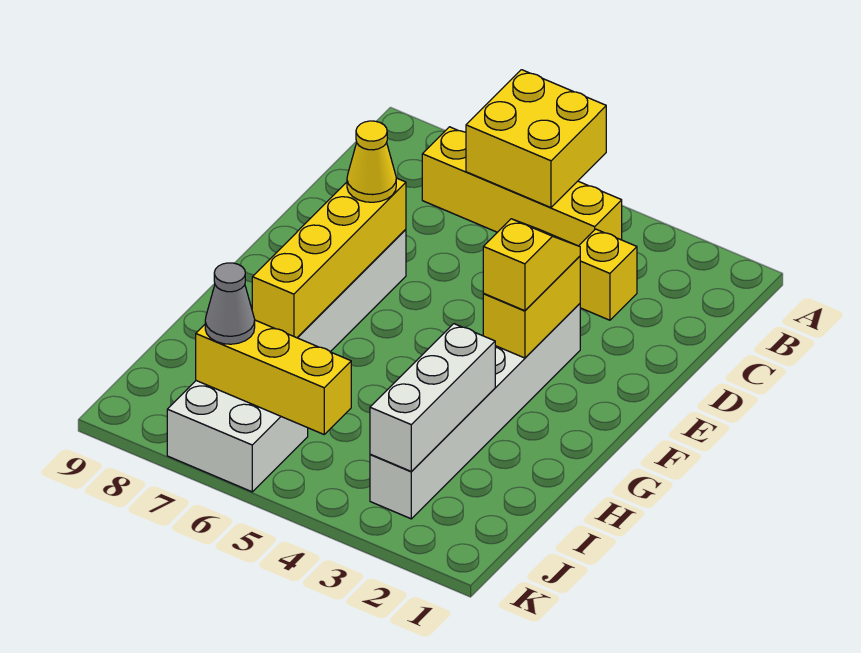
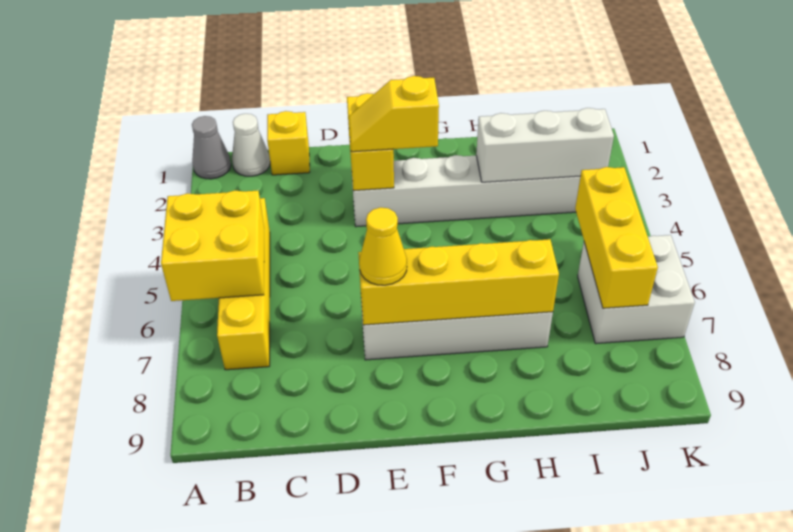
none -> white cone B1 level 1
yellow brick C3 level 1 -> yellow brick C1 level 1
yellow brick E3:F3 level 2 -> yellow brick E2:E3 level 2
grey cone J7 level 3 -> grey cone A1 level 1

